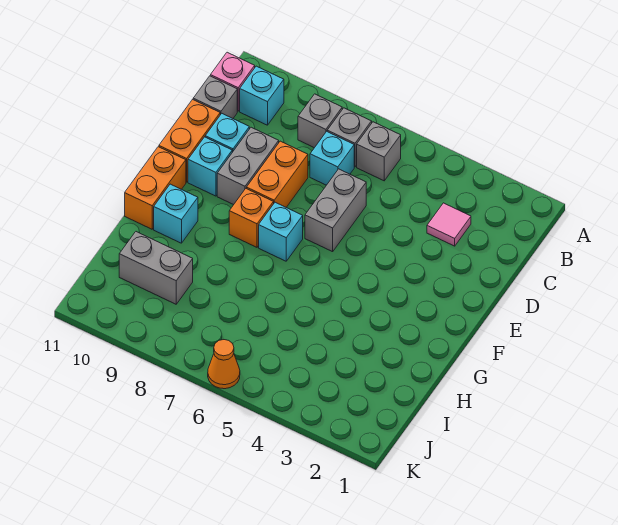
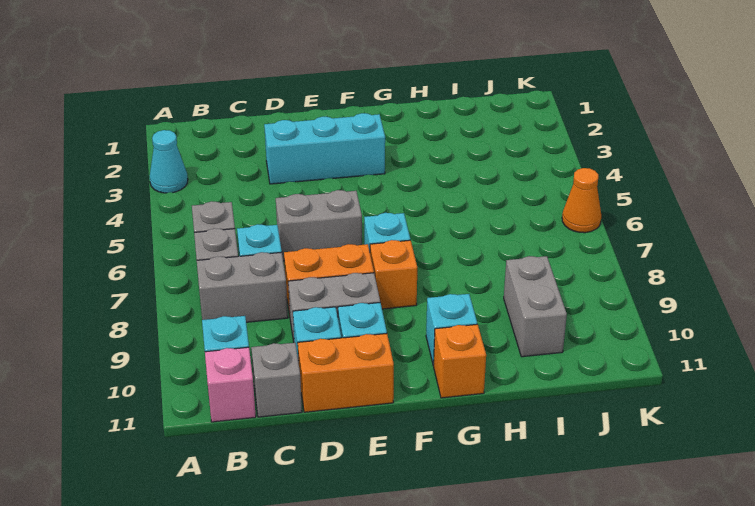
none -> cyan cone A3 level 1
grey brick B8 level 1 -> grey brick B8:C8 level 1
pink tile C3 level 1 -> none
none -> cyan brick D3:F3 level 1
orange brick F11:G11 level 1 -> orange brick G11 level 1

